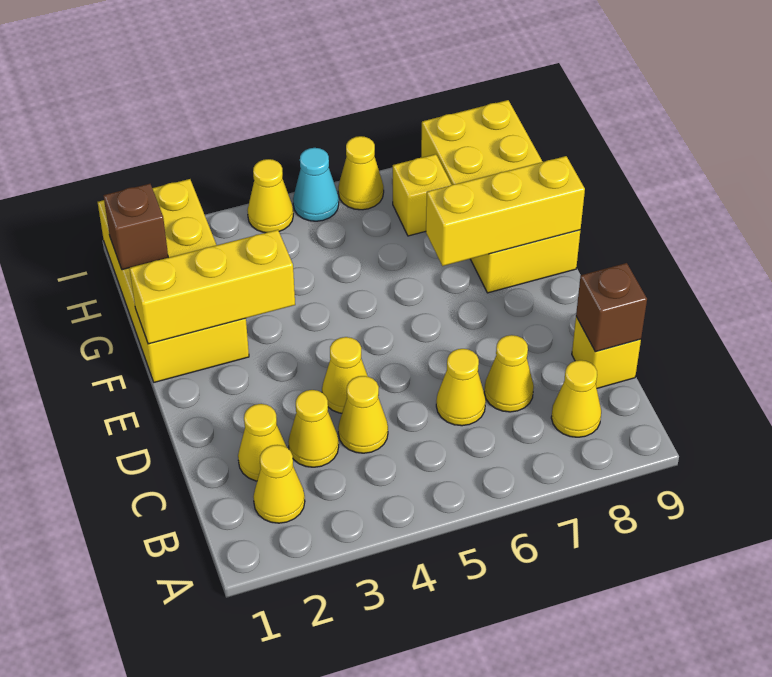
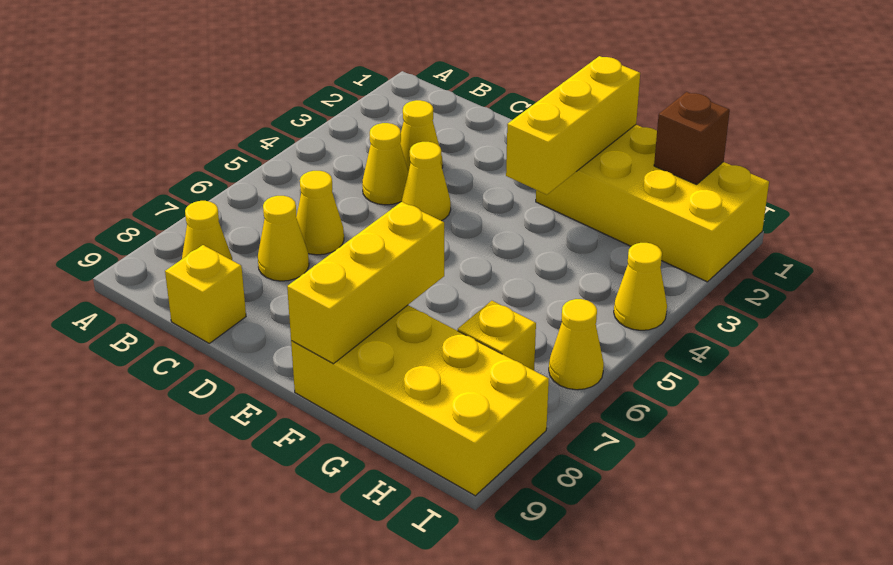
yellow cone B2 level 1 -> none
yellow cone C2 level 1 -> none
brown brick C9 level 2 -> none
cyan cone I5 level 1 -> none

